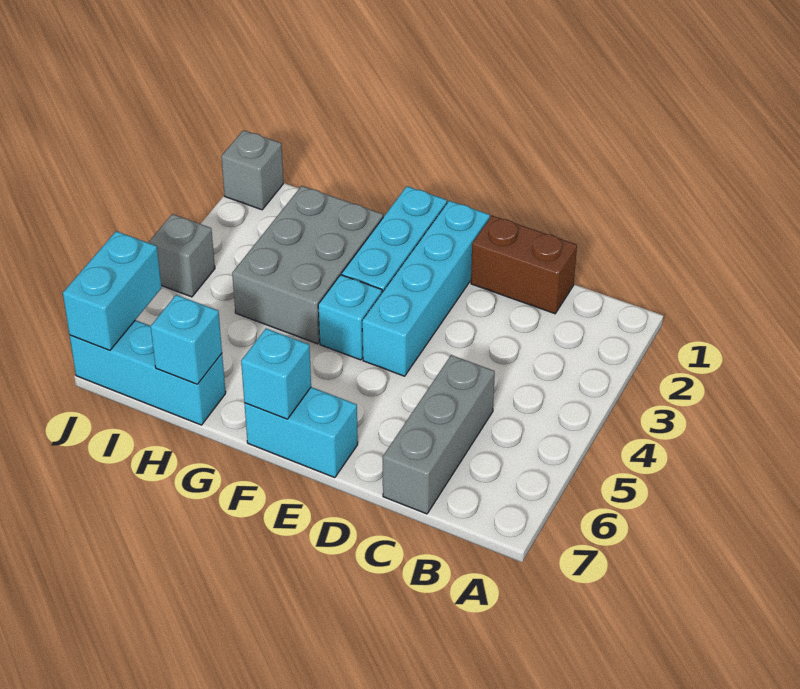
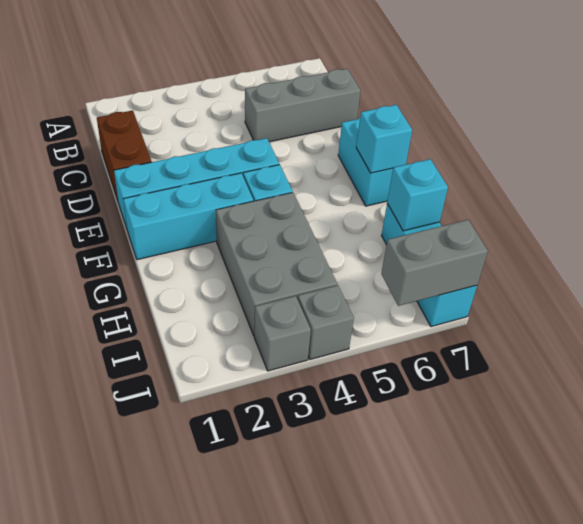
grey brick G2:H4 level 1 -> grey brick G3:I4 level 1
grey brick J1 level 1 -> grey brick J3 level 1
cyan brick J6:J7 level 2 -> grey brick J6:J7 level 2

